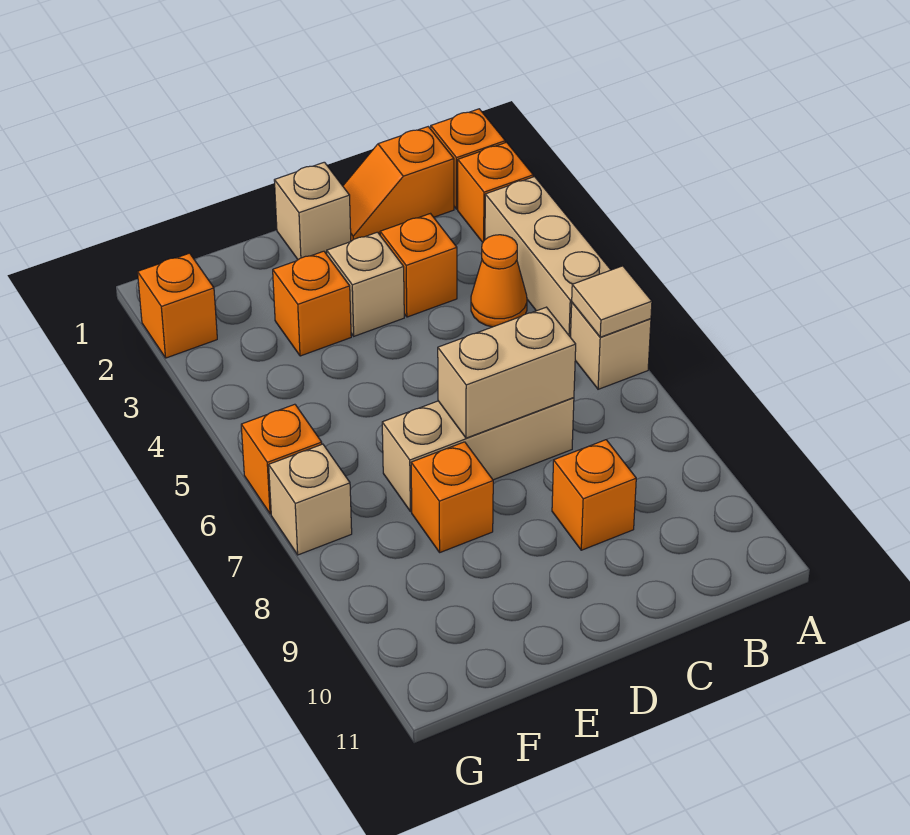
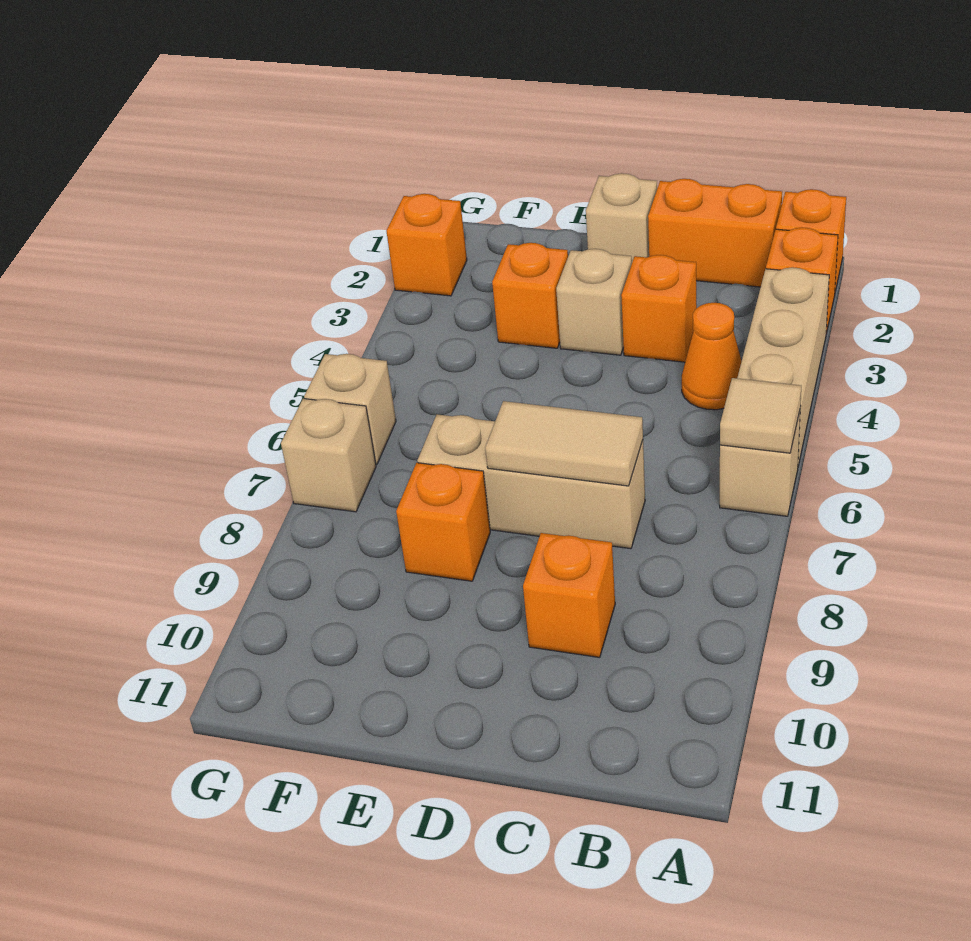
orange slope B1:C1 level 1 top B -> orange brick B1:C1 level 1
tan brick C7:D7 level 2 -> tan tile C7:D7 level 2
orange brick G6 level 1 -> tan brick G6 level 1

